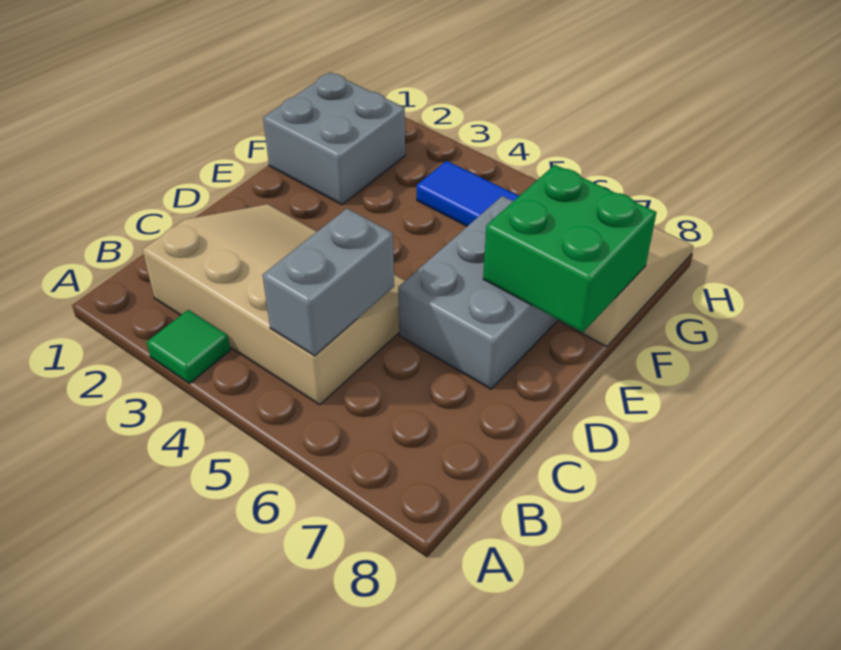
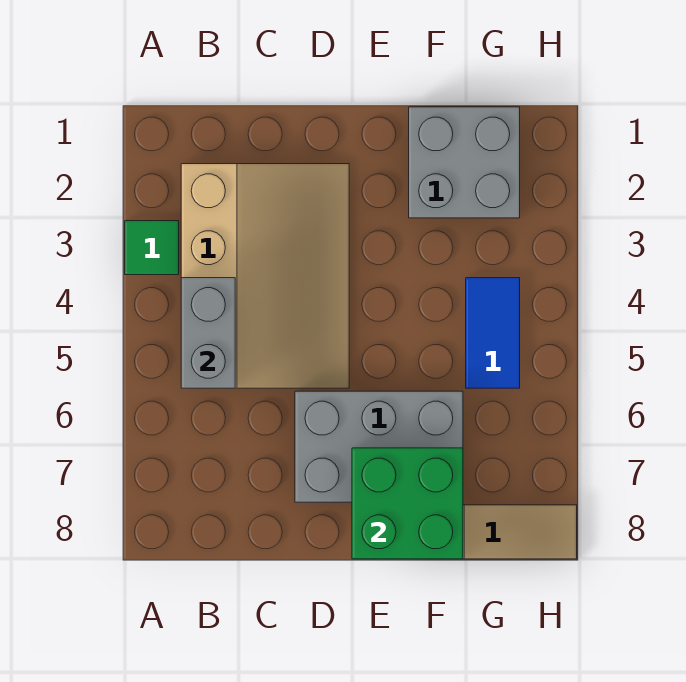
grey brick B5:C5 level 2 -> grey brick B4:B5 level 2

